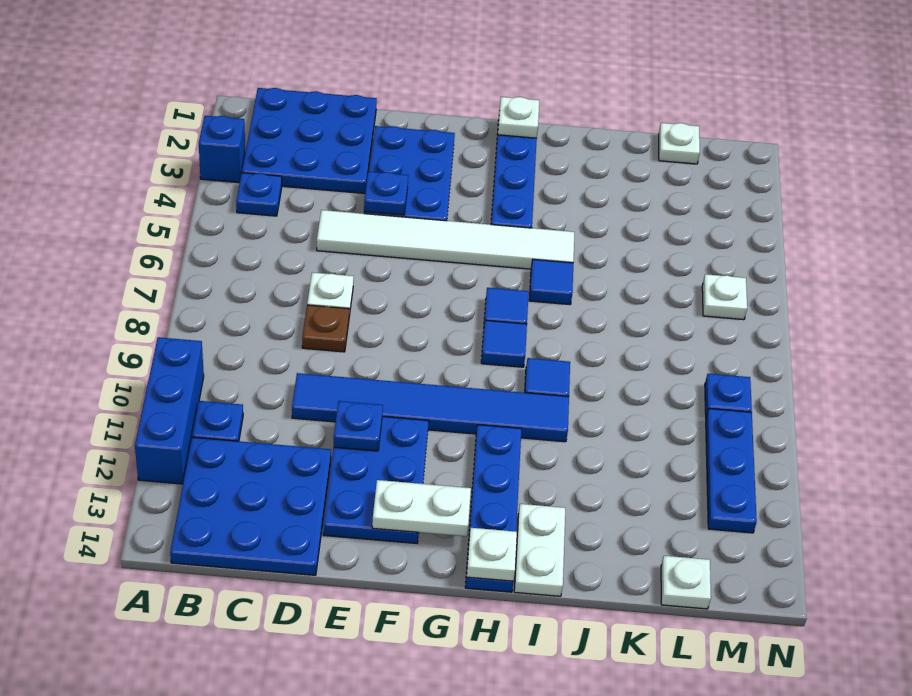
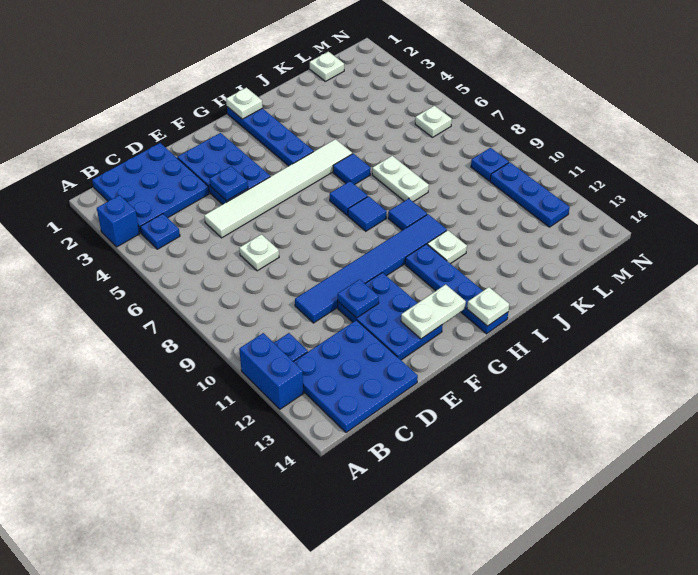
blue brick A10:A12 level 1 -> blue brick A11:A12 level 1
brown plate D8 level 1 -> none
white plate I13:I14 level 1 -> white plate J7:J8 level 1
white plate L14 level 1 -> white plate I11 level 1

